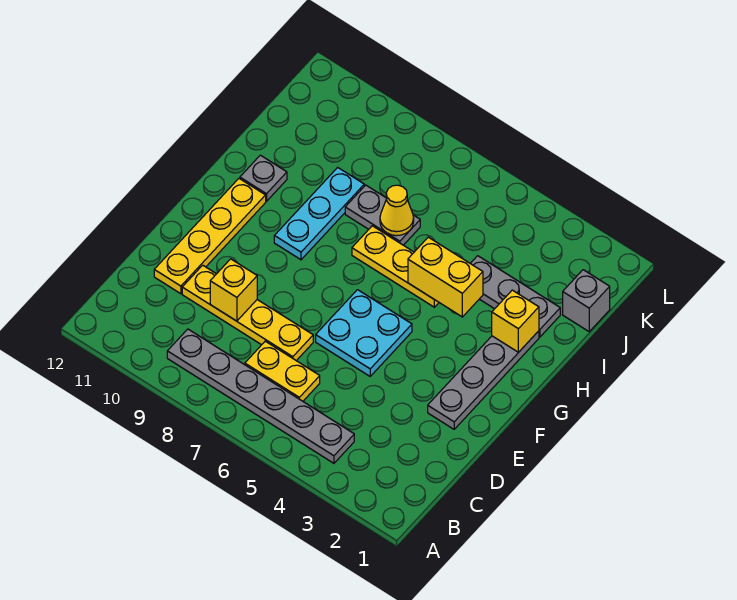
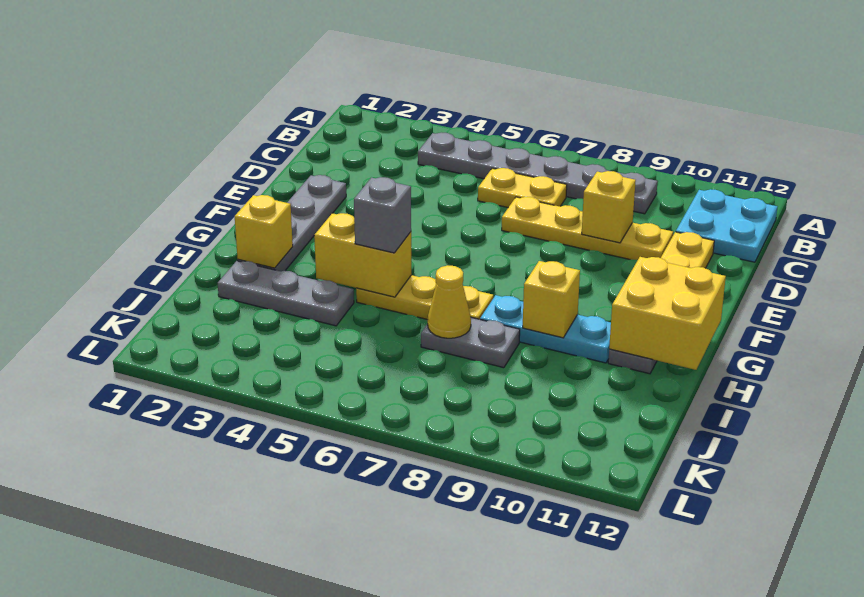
cyan plate E5:F6 level 1 -> cyan plate B11:C12 level 1
cyan plate G9:I9 level 1 -> cyan plate H8:H10 level 1
none -> yellow brick G11:H12 level 2
none -> yellow brick H9 level 2
grey brick J1 level 1 -> grey brick H5 level 3

